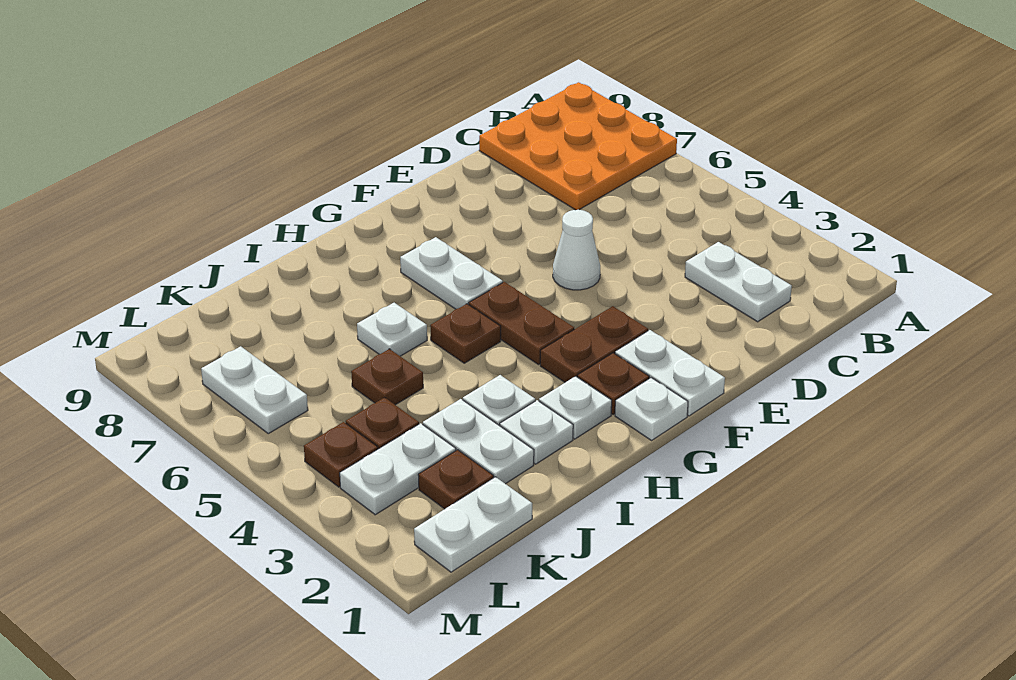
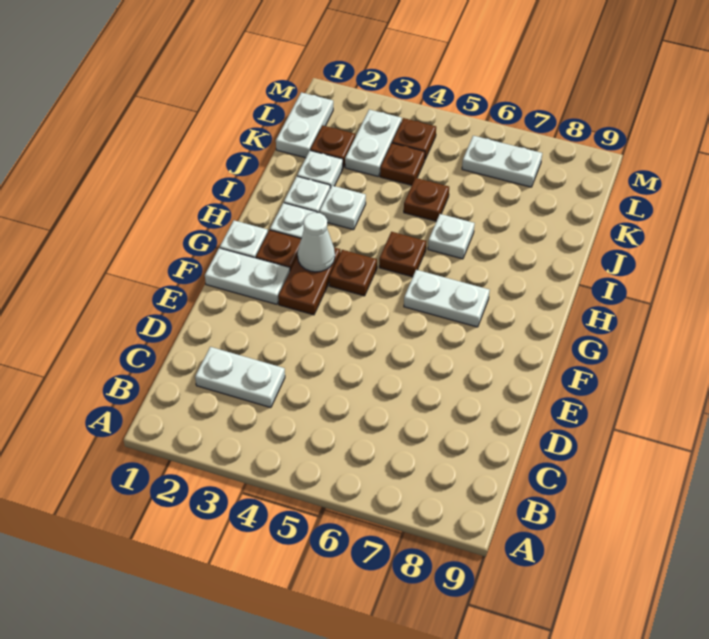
orange plate A7:C9 level 1 -> none
white cone E5 level 1 -> white cone G3 level 2
brown plate G4:G5 level 1 -> brown plate G4 level 1
white plate J2:J3 level 1 -> white plate J2 level 1

